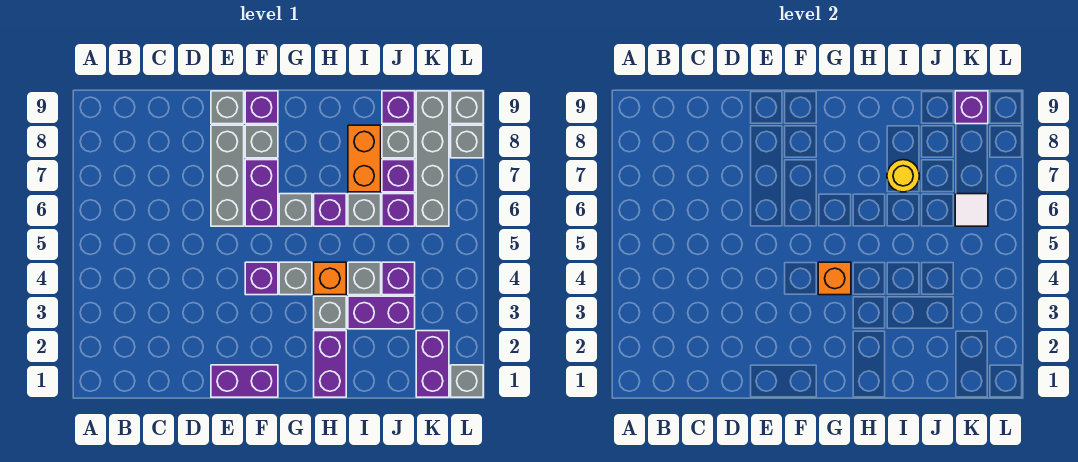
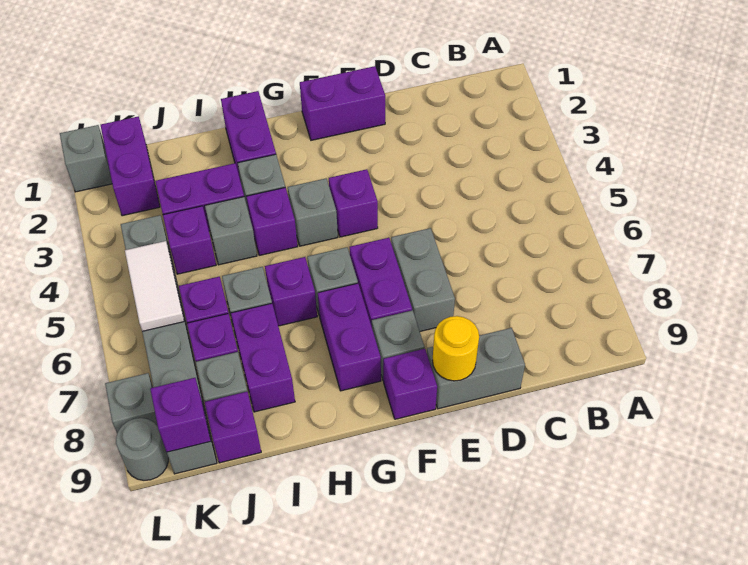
grey brick E6:E8 level 1 -> grey brick E6:E7 level 1
grey brick E9 level 1 -> grey brick D9:E9 level 1
orange brick G4 level 2 -> none
none -> purple brick G7:G8 level 1
orange brick H4 level 1 -> purple brick H4 level 1
orange brick I7:I8 level 1 -> purple brick I7:I8 level 1
yellow round brick I7 level 2 -> yellow round brick E9 level 2
grey brick K6:K9 level 1 -> grey brick K4:K9 level 1
white tile K6 level 2 -> white tile K5:K6 level 2
grey brick L9 level 1 -> grey round brick L9 level 1

